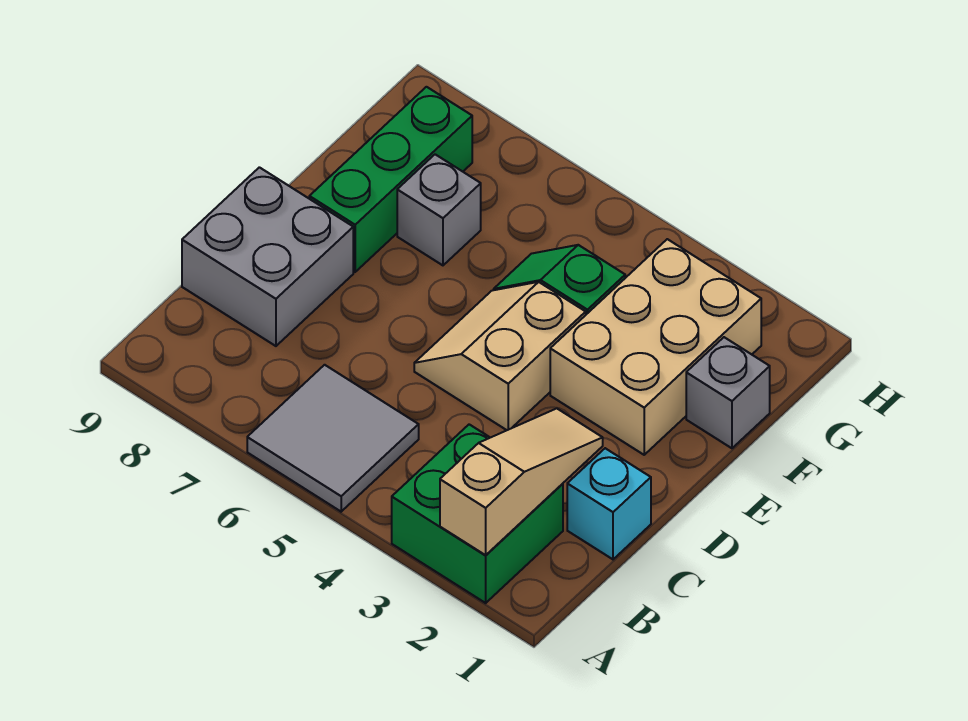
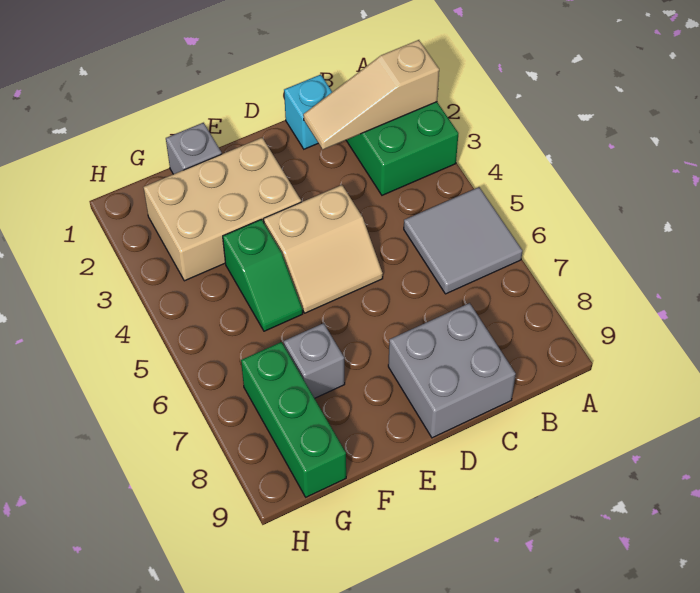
green brick E8:G8 level 1 -> green brick G7:G9 level 1

